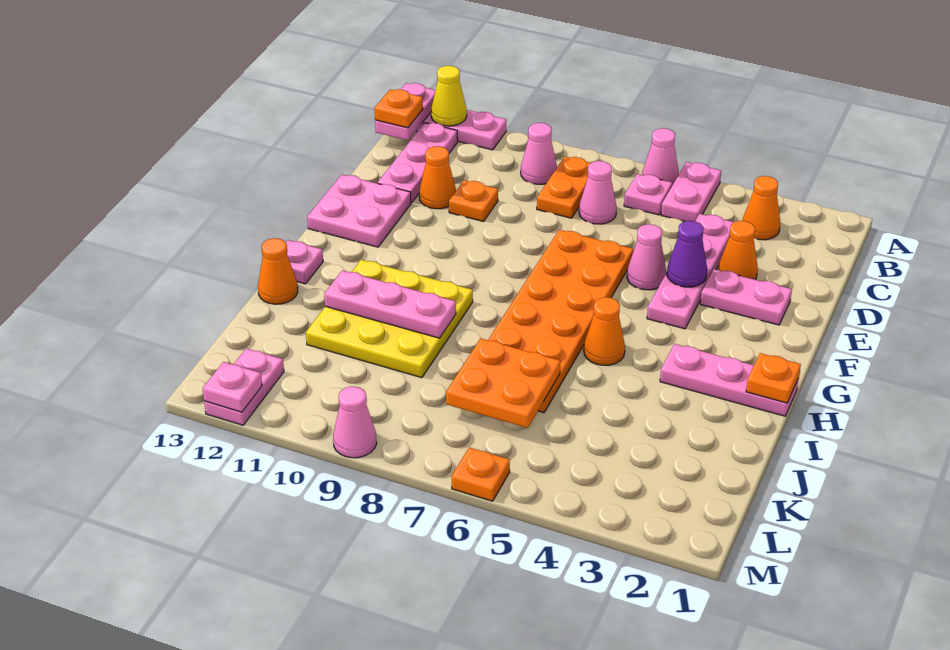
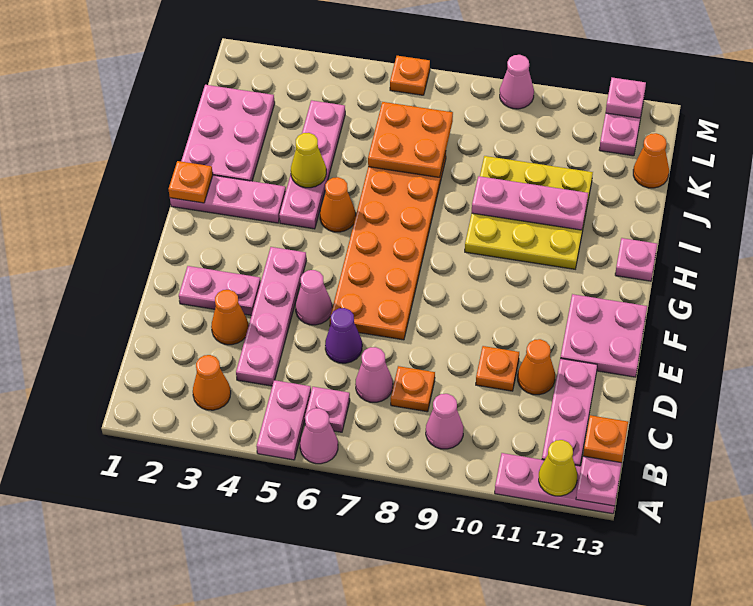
orange plate B8:C8 level 1 -> orange plate C8 level 1
purple cone E4 level 2 -> purple cone D6 level 1
none -> pink plate H4:K4 level 1
none -> pink plate I1:K2 level 1
none -> yellow cone I4 level 2
orange cone I13 level 1 -> orange cone K13 level 1

